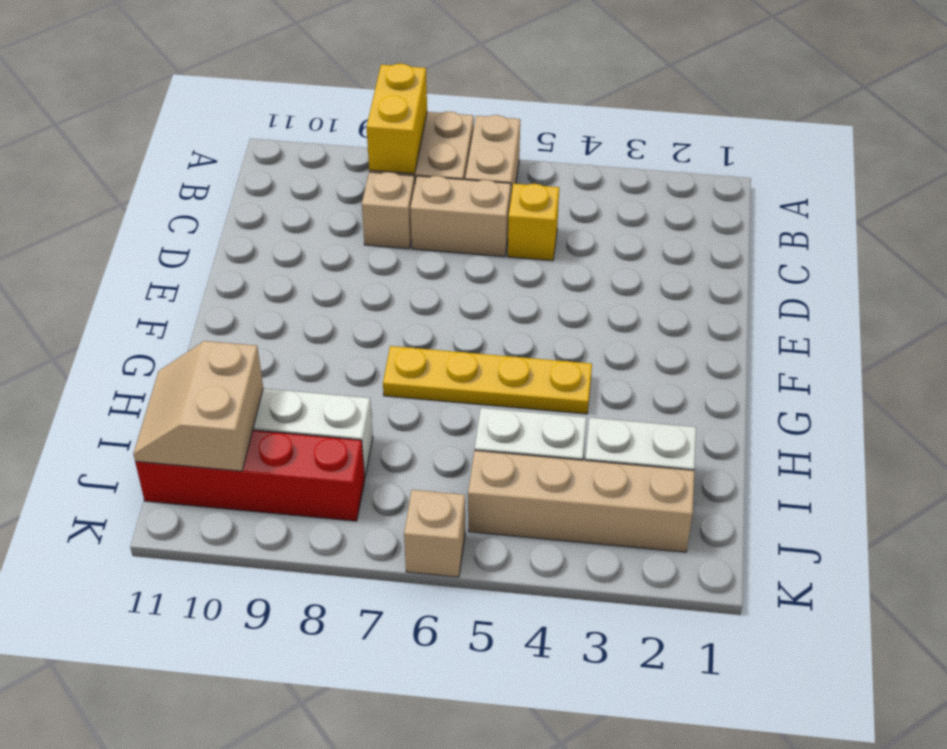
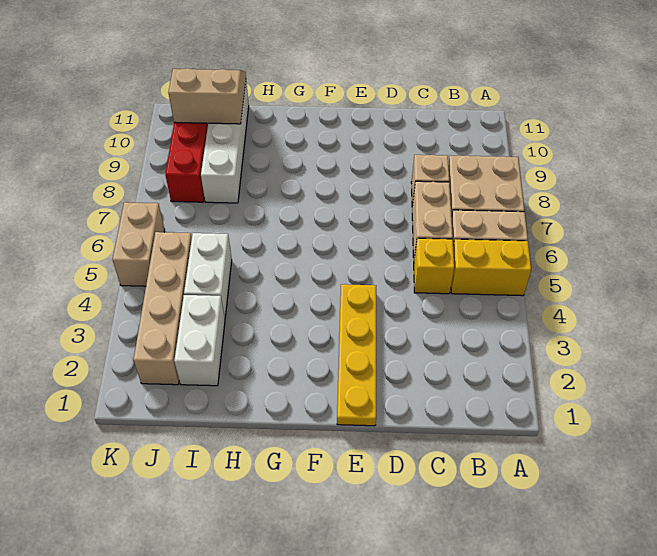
yellow brick A8:B8 level 2 -> yellow brick A5:B5 level 1
yellow plate G4:G7 level 1 -> yellow plate E1:E4 level 1
tan brick K6 level 1 -> tan brick K5:K6 level 1

